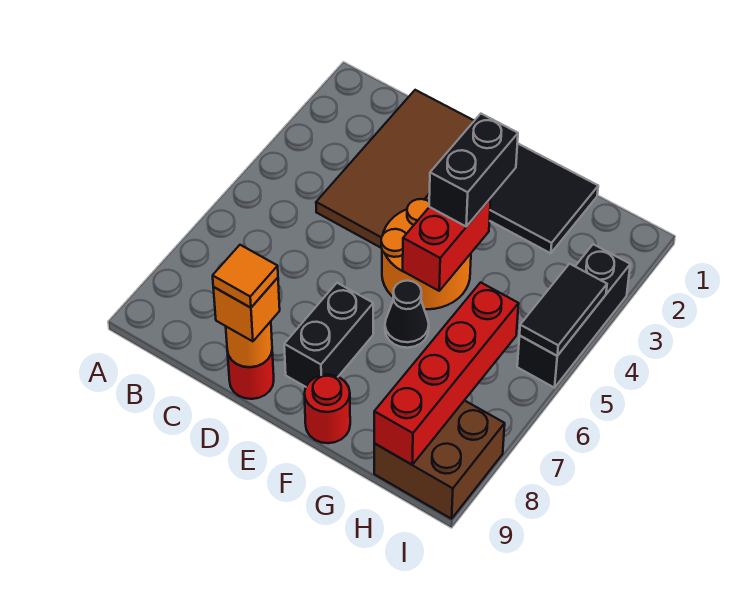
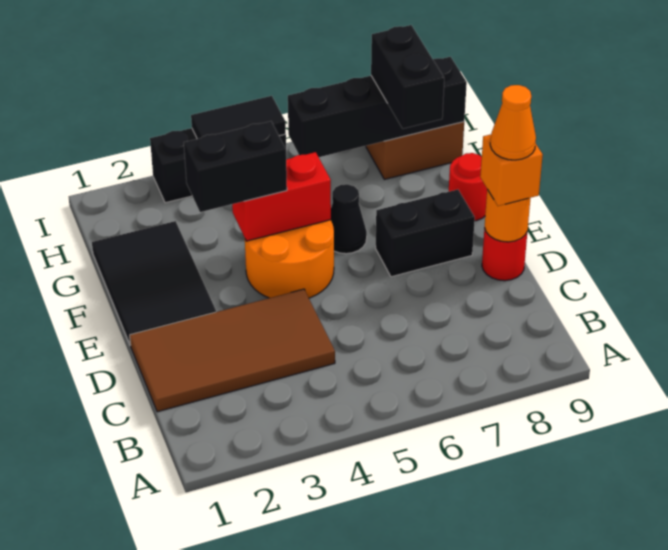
orange tile D9 level 4 -> orange cone D9 level 4
none -> black brick G8:H8 level 3
red brick H6:H9 level 2 -> black brick H6:H9 level 2

